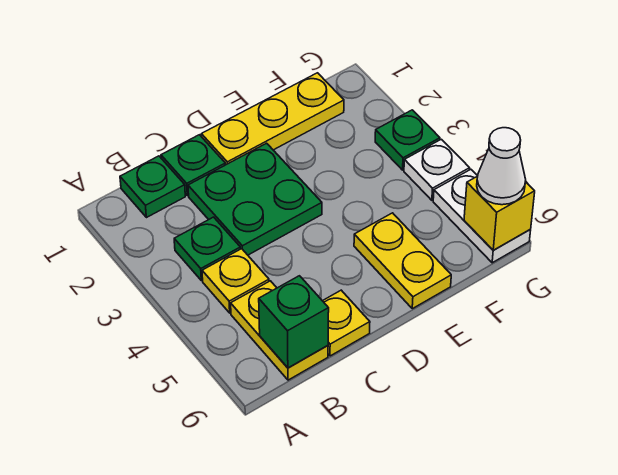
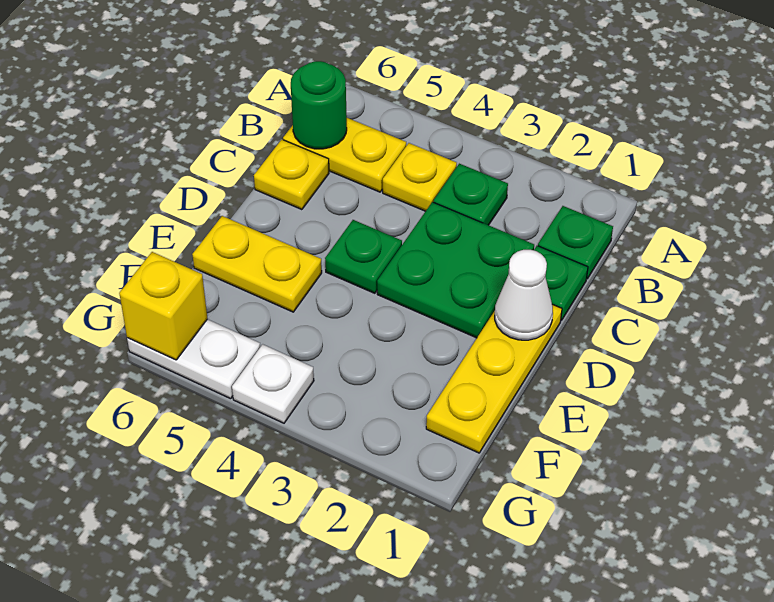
green brick B6 level 2 -> green round brick B6 level 2
green plate G3 level 1 -> green plate D4 level 1
white cone G6 level 3 -> white cone D1 level 2

